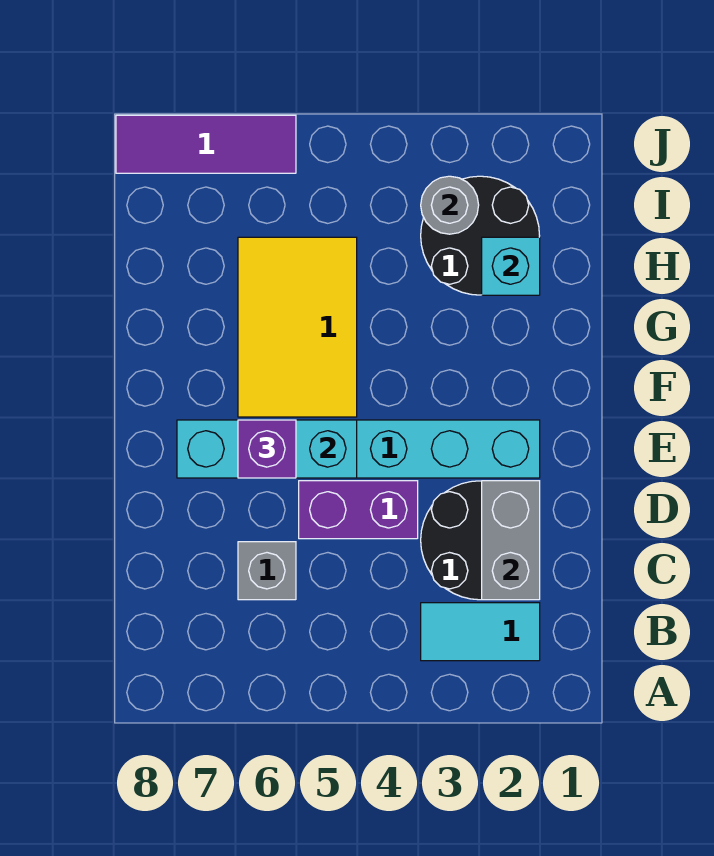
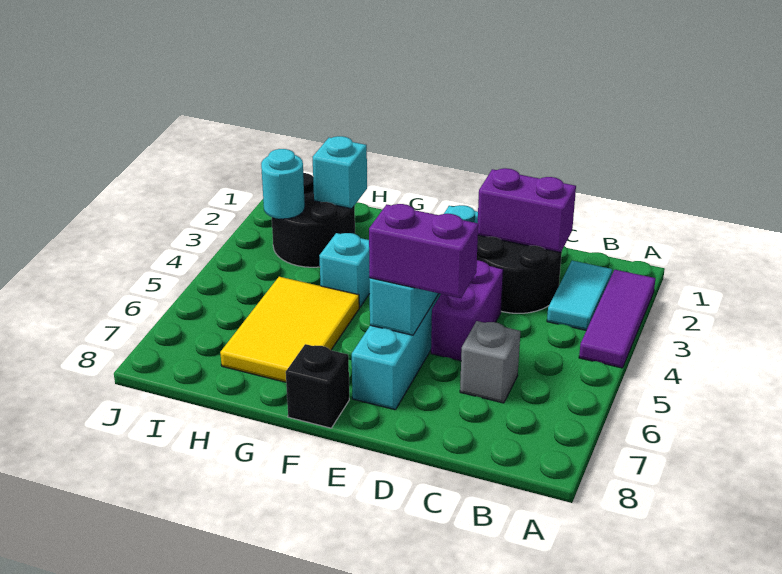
grey brick C2:D2 level 2 -> purple brick C2:D2 level 2
purple brick E6 level 3 -> purple brick D6:E6 level 3
yellow tile F5:H6 level 1 -> yellow tile G5:H7 level 1
none -> black brick F8 level 1
none -> cyan brick G4 level 1
grey round brick I3 level 2 -> cyan round brick I3 level 2
purple tile J6:J8 level 1 -> purple tile A2:A4 level 1

